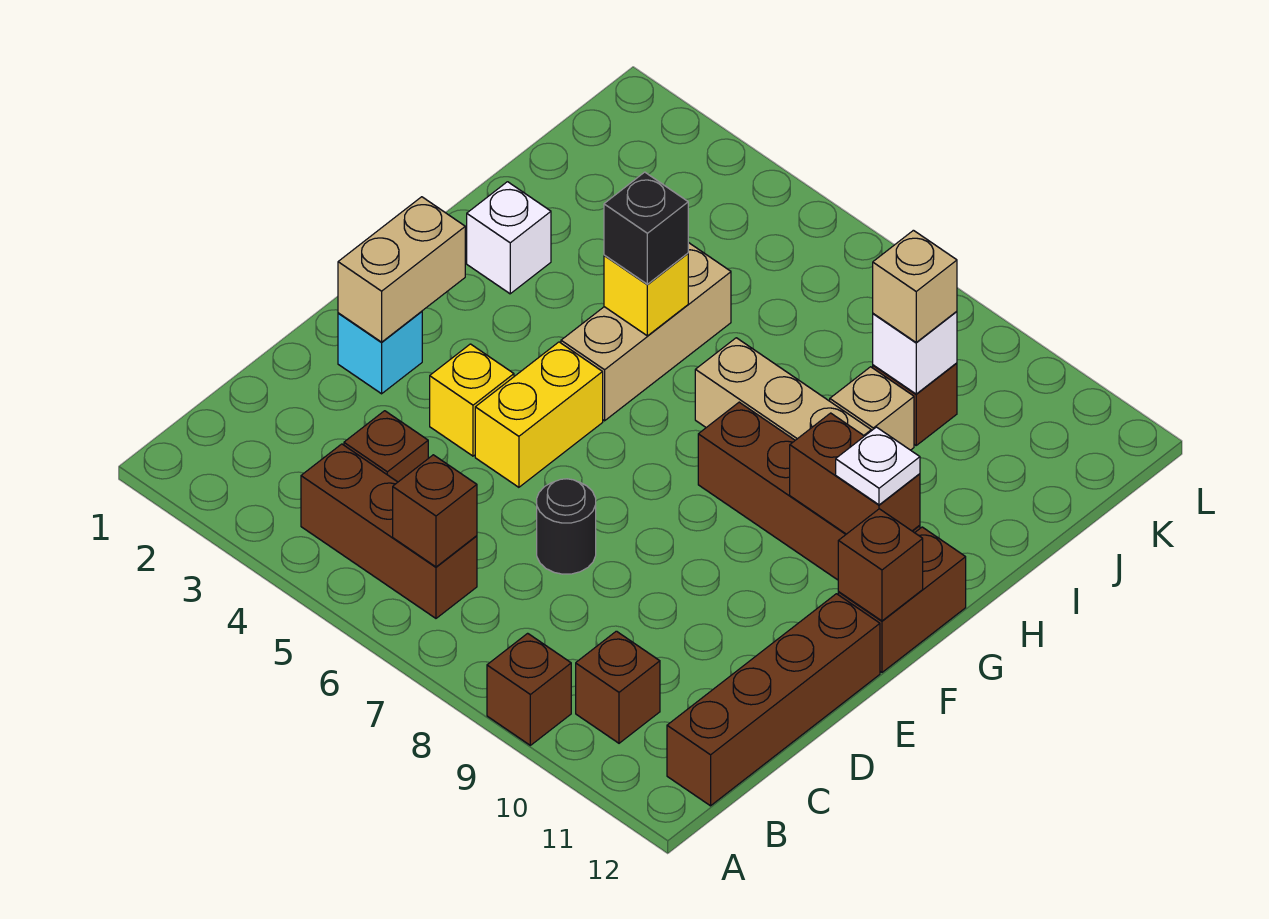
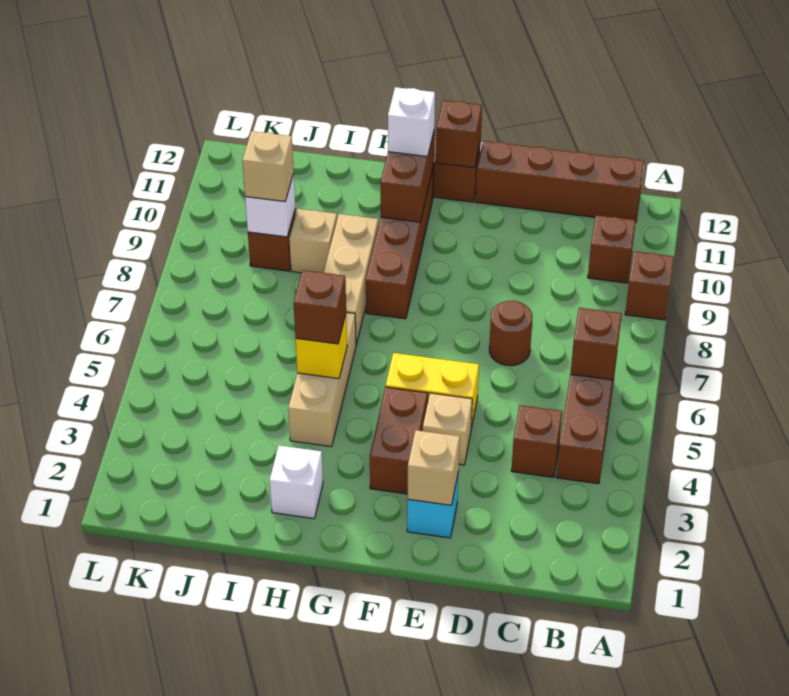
black round brick D7 level 1 -> brown round brick D7 level 1
tan brick E2:F2 level 2 -> tan brick E2 level 2
yellow brick E4 level 1 -> tan brick E4 level 1
none -> brown brick F3:F4 level 1
tan brick G5:I5 level 1 -> tan brick H4:H6 level 1
white plate G11 level 3 -> white brick G11 level 3
black brick H5 level 3 -> brown brick H5 level 3

